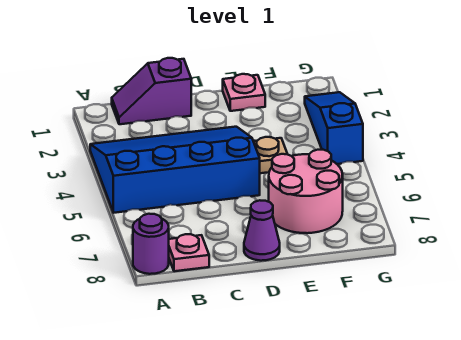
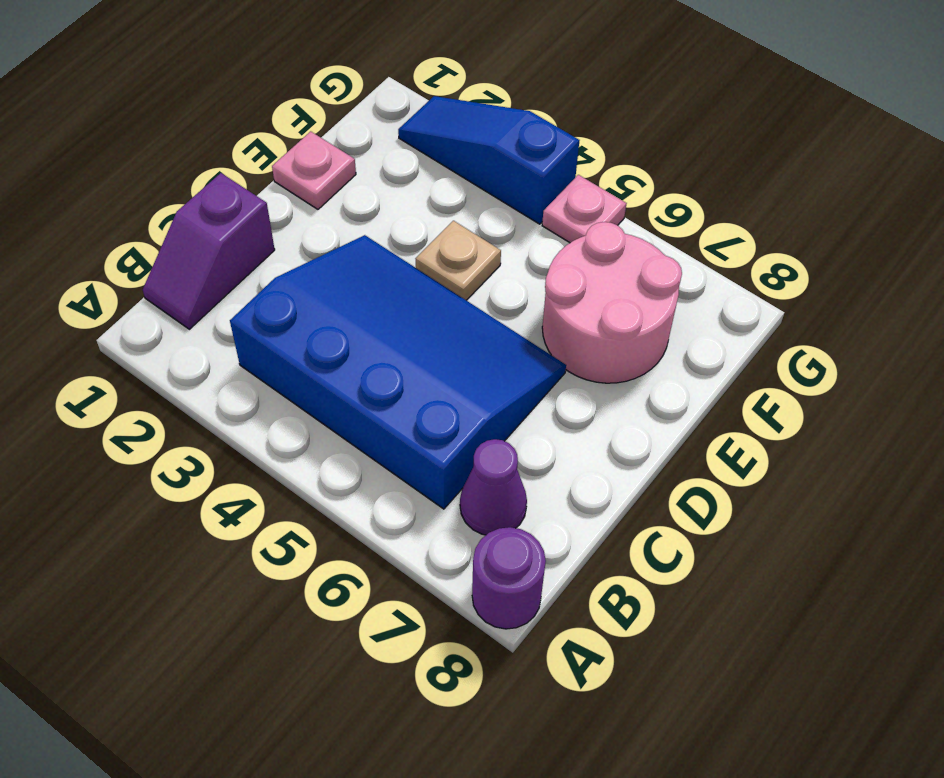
blue slope A3:D5 level 1 top 5 -> blue slope B3:D6 level 1 top B
pink plate B8 level 1 -> pink plate G5 level 1
purple cone D8 level 1 -> purple cone B7 level 1

